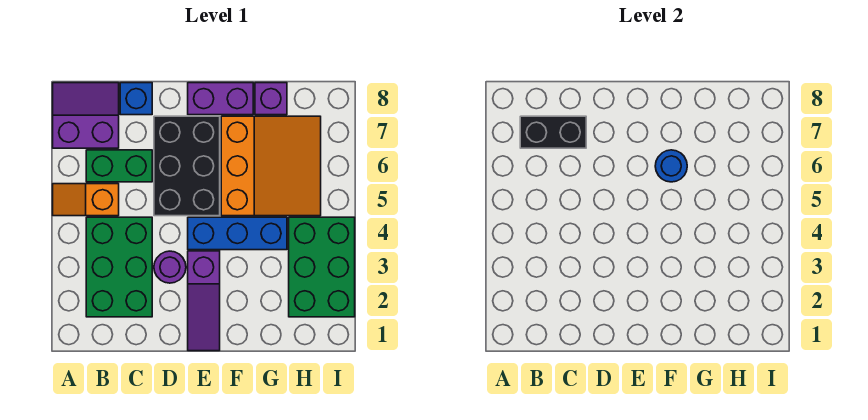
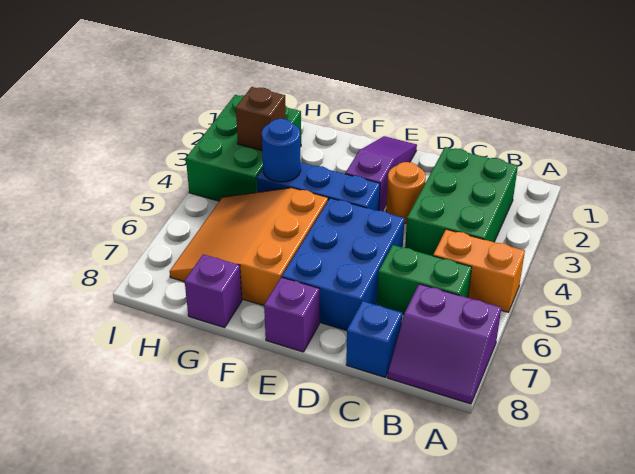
orange slope A5:B5 level 1 top B -> orange brick A5:B5 level 1
black brick B7:C7 level 2 -> none
purple round brick D3 level 1 -> orange round brick D3 level 1
black brick D5:E7 level 1 -> blue brick D5:E7 level 1
purple brick E8:F8 level 1 -> purple brick E8 level 1
blue round brick F6 level 2 -> blue round brick G4 level 2
none -> brown brick H3 level 2

